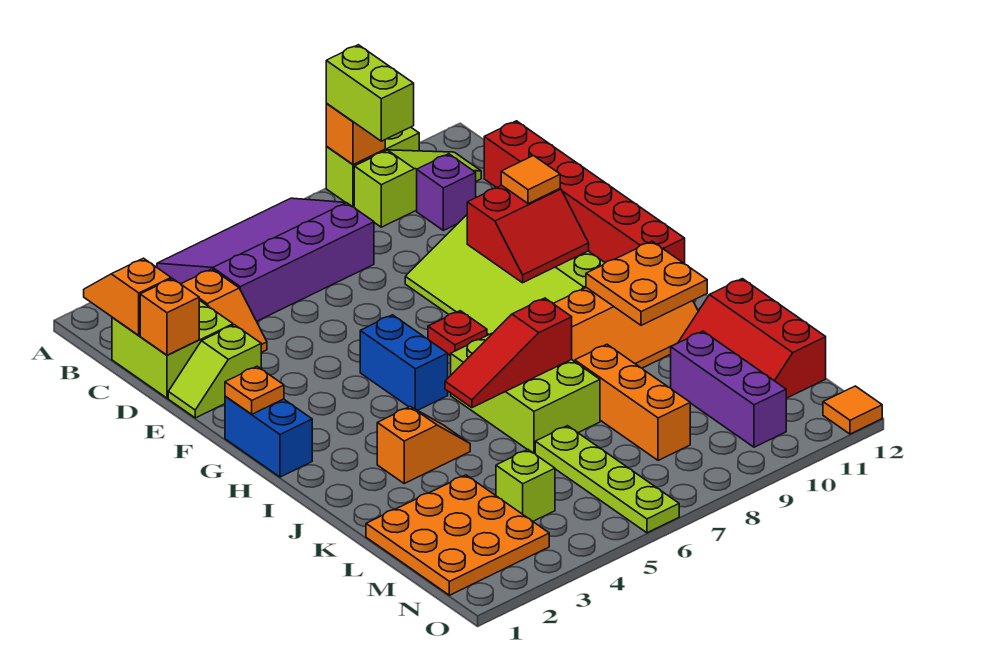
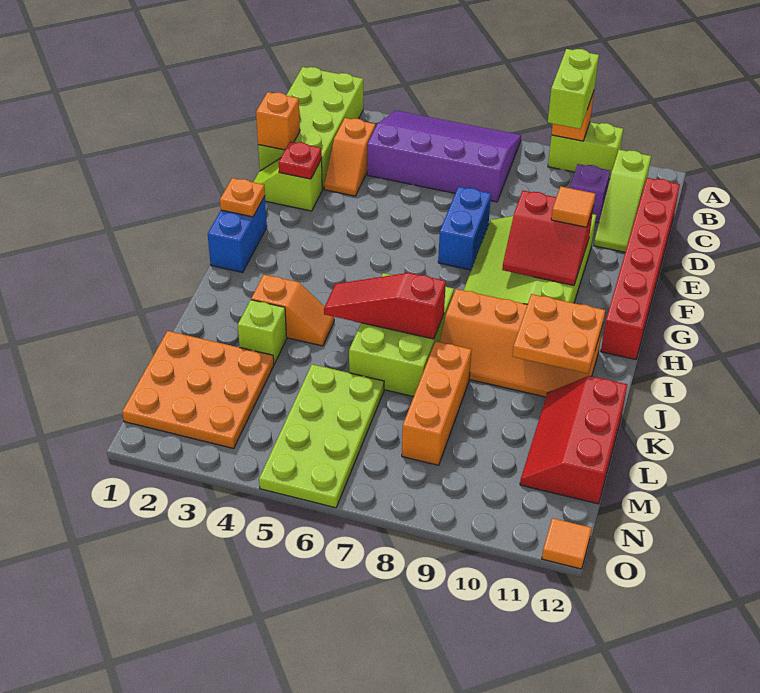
orange slope B1:C1 level 2 top C -> none
lime slope B9:B11 level 1 top 9 -> lime slope B11:D11 level 1 top B
lime brick C1:D2 level 1 -> lime brick A1:D2 level 1
blue brick G5:H5 level 1 -> blue brick E7:F7 level 1
red plate G7 level 1 -> red plate E2 level 2
lime plate L6:O6 level 1 -> lime plate L5:O6 level 1
purple brick L10:N10 level 1 -> none
lime brick M4 level 1 -> lime brick K3 level 1

